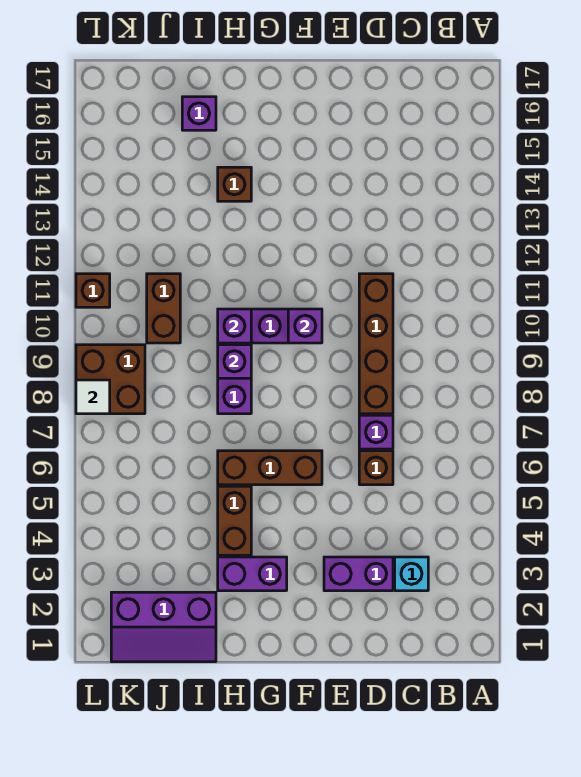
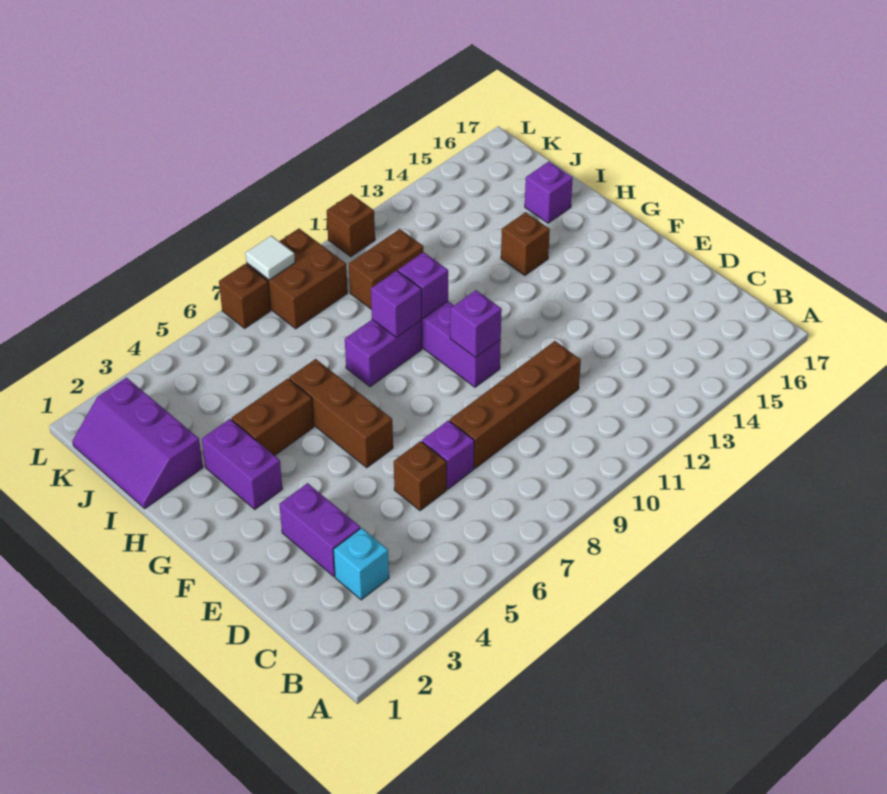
none -> brown brick L7 level 1

